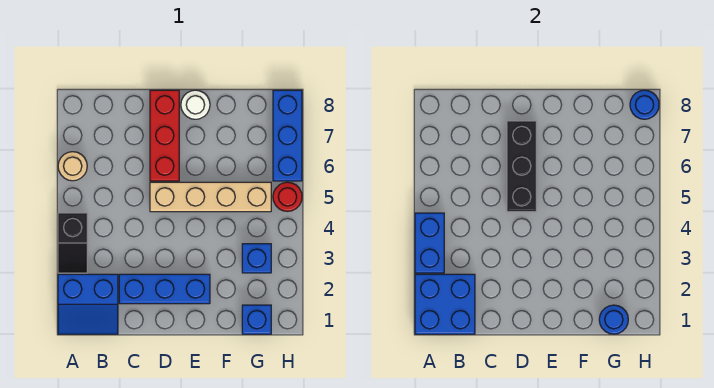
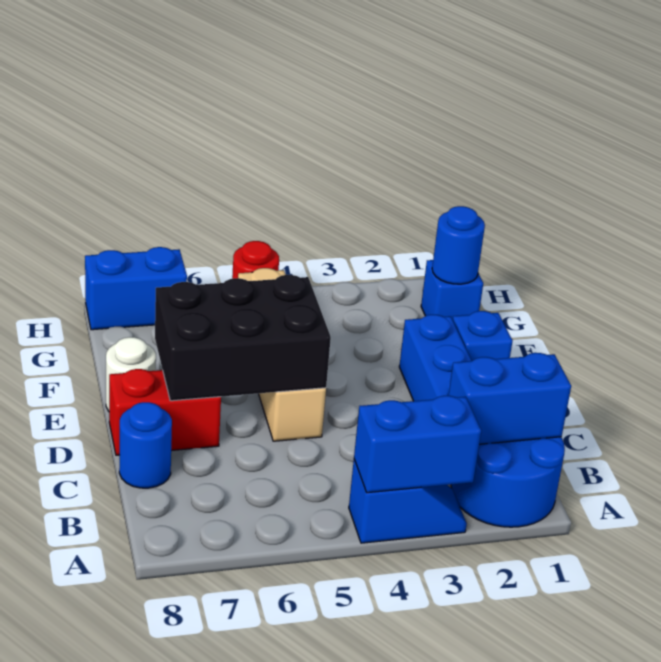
blue slope A1:B2 level 1 top 2 -> blue round brick A1:B2 level 1
blue brick A1:B2 level 2 -> blue brick B1:B2 level 2
black slope A3:A4 level 1 top 4 -> blue slope A3:A4 level 1 top 4
tan round brick A6 level 1 -> none
black brick D5:D7 level 2 -> black brick D5:E7 level 2
red brick D6:D8 level 1 -> red brick D7:D8 level 1
blue brick G3 level 1 -> blue brick E1 level 1
blue brick H6:H8 level 1 -> blue brick H7:H8 level 1
blue round brick H8 level 2 -> blue round brick C8 level 1

